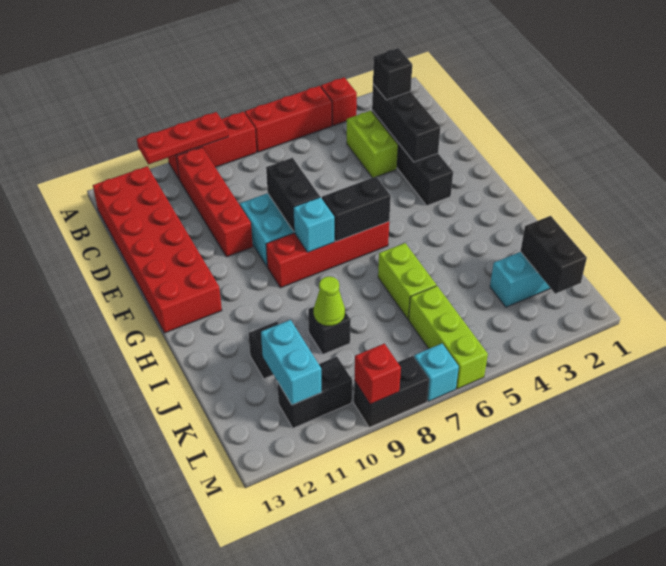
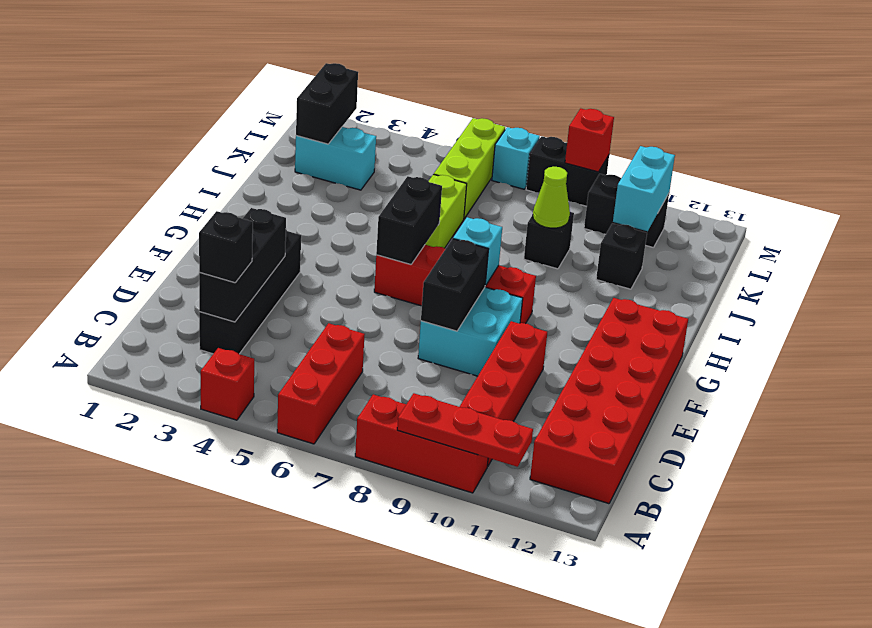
red brick A5:A7 level 1 -> red brick A6:C6 level 1
lime brick C4:D4 level 1 -> none
black brick G6:G7 level 2 -> black brick G6:H6 level 2

